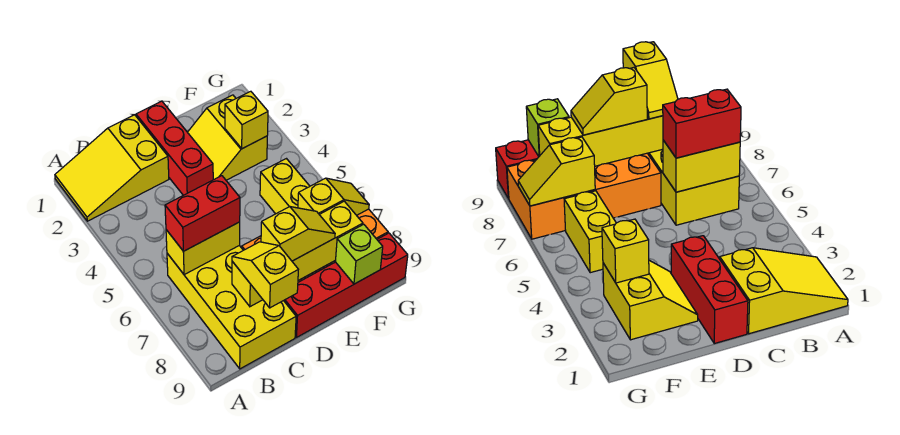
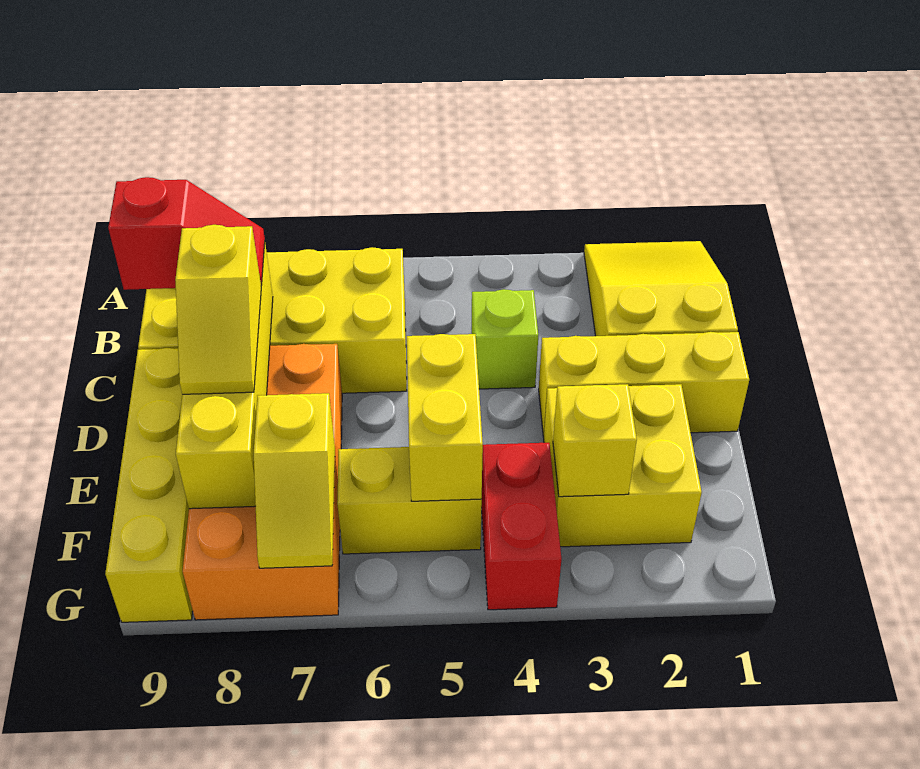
yellow brick B6:C6 level 2 -> yellow brick E5:F5 level 2
red brick B6:C6 level 3 -> red brick F4:G4 level 1
yellow slope C8:C9 level 3 top 9 -> red slope C8:C9 level 3 top 9
red brick D1:D3 level 1 -> yellow brick D1:D3 level 1
red brick D9:G9 level 1 -> yellow brick D9:G9 level 1
yellow slope E2:F3 level 1 top F -> yellow brick E2:F3 level 1
lime brick F9 level 2 -> lime brick C4 level 1

